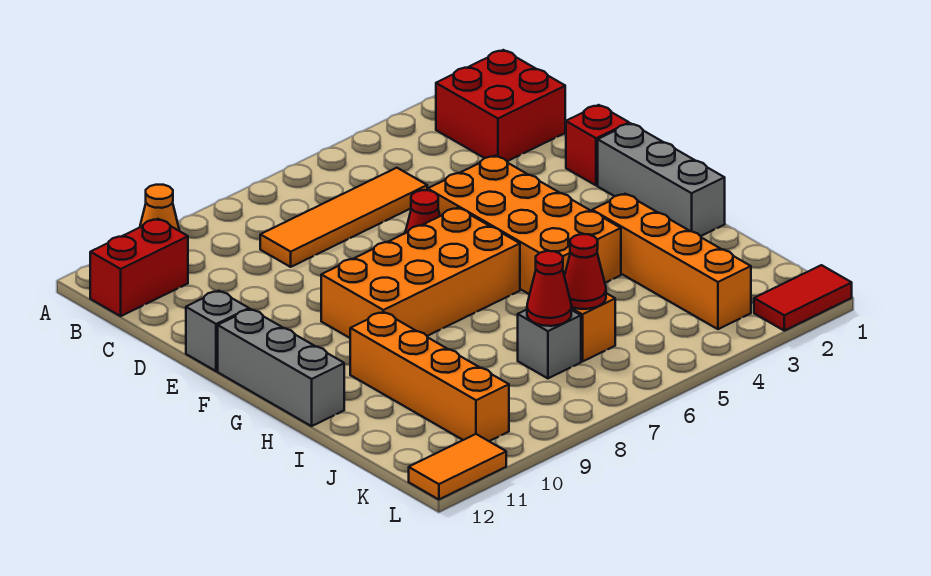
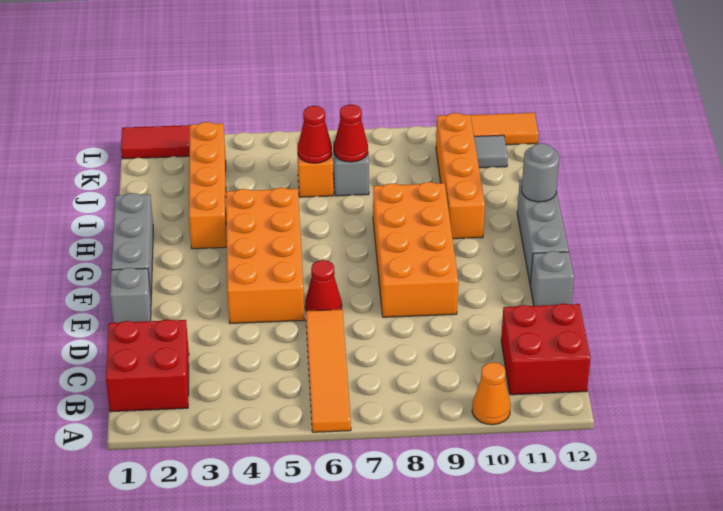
red brick B11:B12 level 1 -> red brick B11:C12 level 1
orange tile C5:C8 level 1 -> orange tile A6:D6 level 1
red brick E1 level 1 -> grey brick E1 level 1
orange brick F6:G9 level 1 -> orange brick E8:H9 level 1
none -> grey round brick H12 level 2
none -> grey tile K11 level 1

